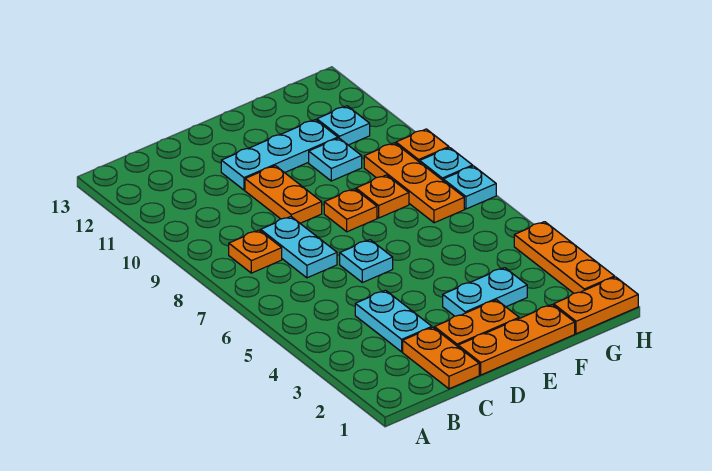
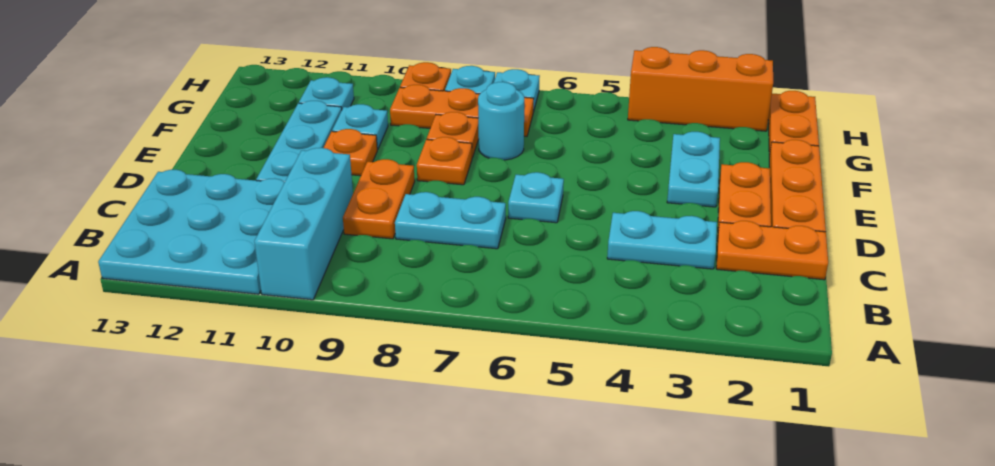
none -> cyan brick A10:C10 level 1
none -> cyan plate A11:C13 level 1
orange plate B8 level 1 -> orange plate E10 level 1
orange plate D9:D10 level 1 -> orange plate C9:D9 level 1
none -> cyan round brick F7 level 1
orange plate H2:H4 level 1 -> orange brick H2:H4 level 1

